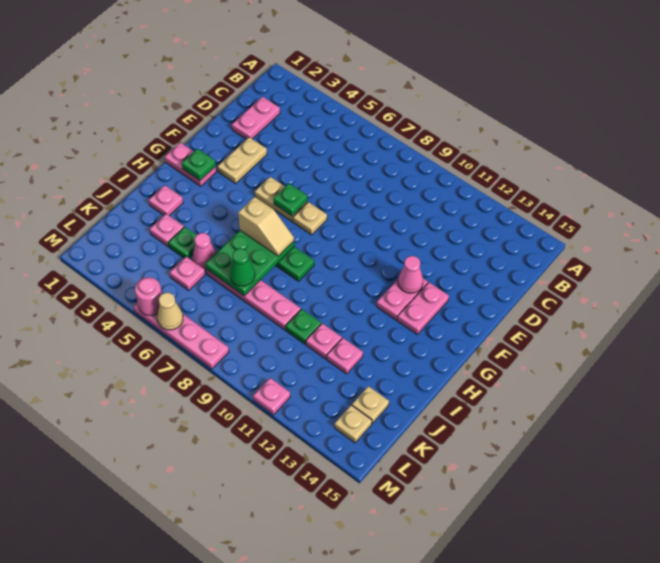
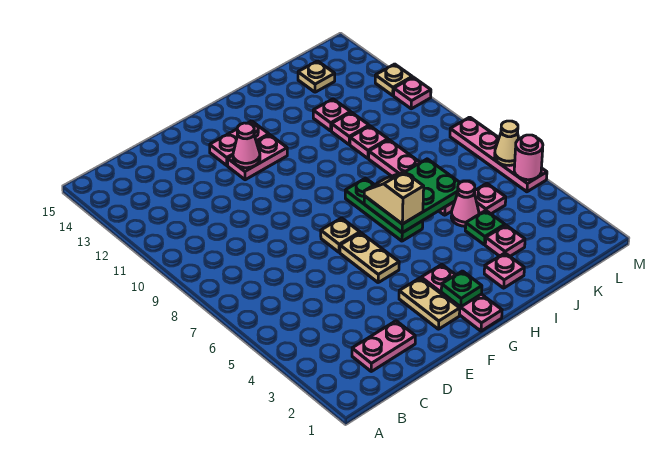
tan plate E3:F3 level 1 -> tan plate F2:F3 level 1
green plate F6 level 2 -> none
pink plate G1:G2 level 1 -> pink plate G1:G3 level 1
green cone J7 level 3 -> none
green plate J10 level 1 -> pink plate J10 level 1
tan plate L14 level 1 -> tan plate M12 level 1

